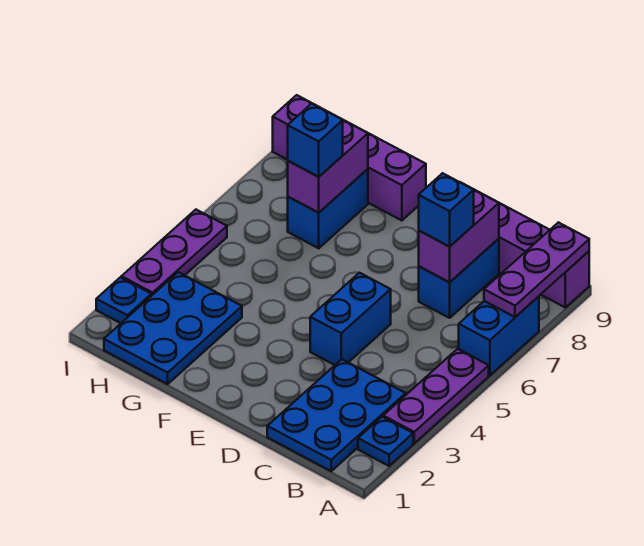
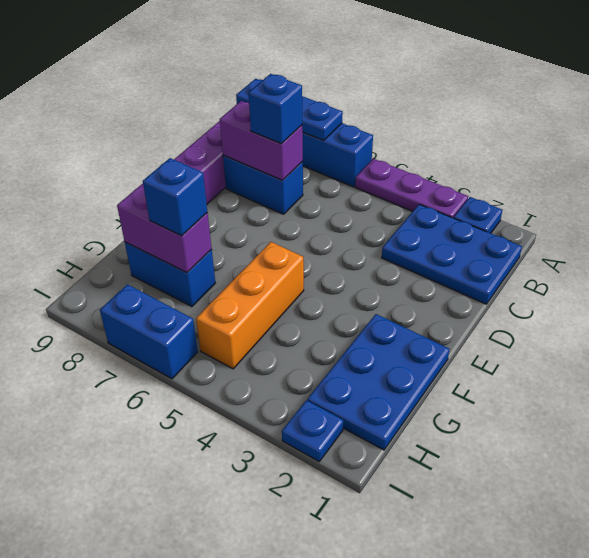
purple plate A7:A9 level 2 -> blue plate A7:A9 level 2
blue brick D4:D5 level 1 -> blue brick I6:I7 level 1
none -> orange brick F5:H5 level 1
purple brick F9:I9 level 1 -> none
blue plate G1:H3 level 1 -> blue plate F1:H2 level 1
purple plate I3:I5 level 1 -> none

